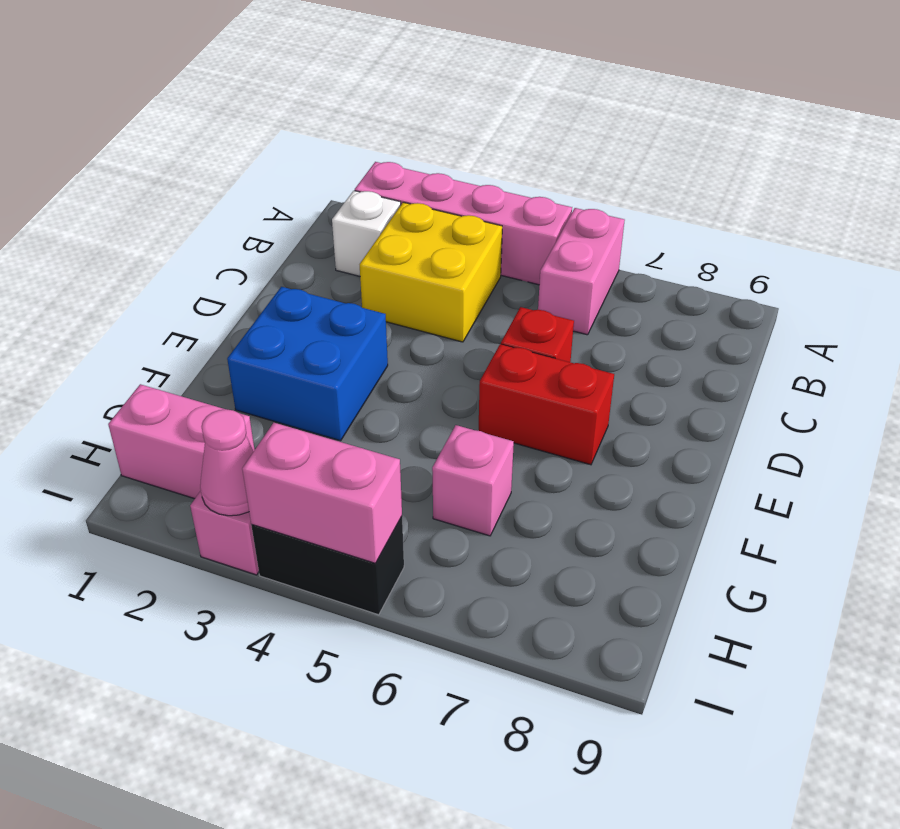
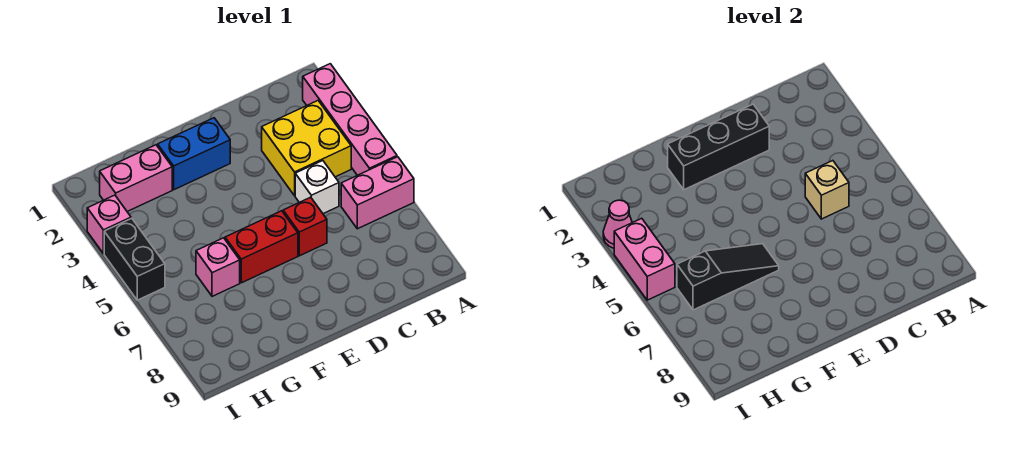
white brick B2 level 1 -> white brick C5 level 1
none -> tan brick C5 level 2
none -> black brick D2:F2 level 2
blue brick E2:F3 level 1 -> blue brick E2:F2 level 1
red brick E6:E7 level 1 -> red brick E6:F6 level 1
none -> black slope F6:H6 level 2 top H
pink brick H1:H2 level 1 -> pink brick G2:H2 level 1

